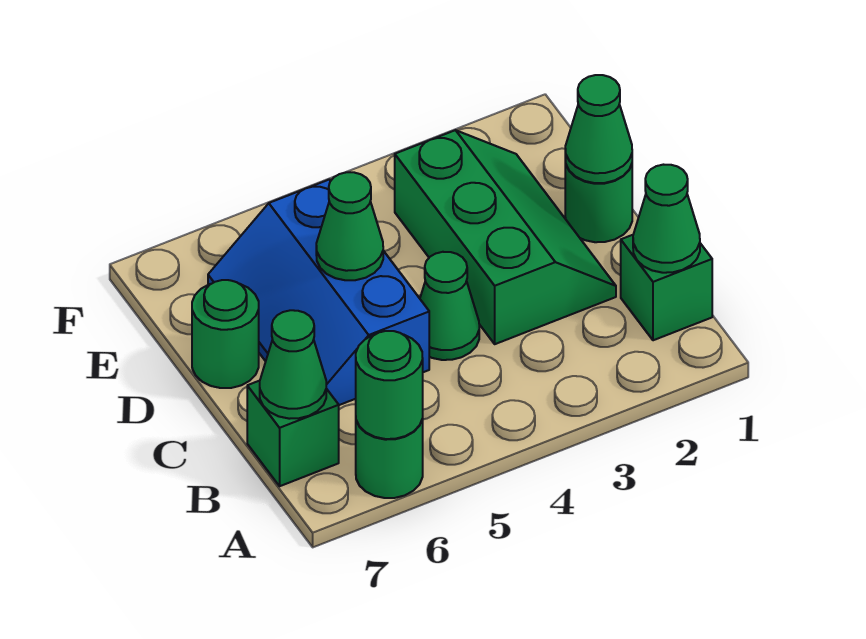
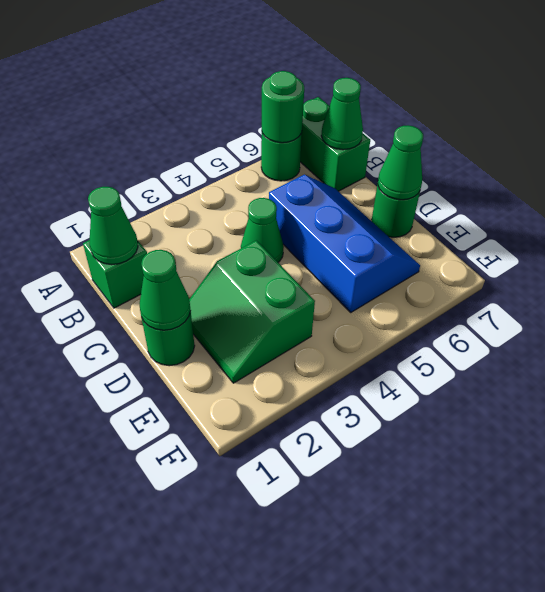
green brick B7 level 1 -> green brick A7:B7 level 1
green slope C2:E3 level 1 top 3 -> green slope D2:E3 level 1 top 3
green cone D5 level 2 -> green cone D7 level 2

